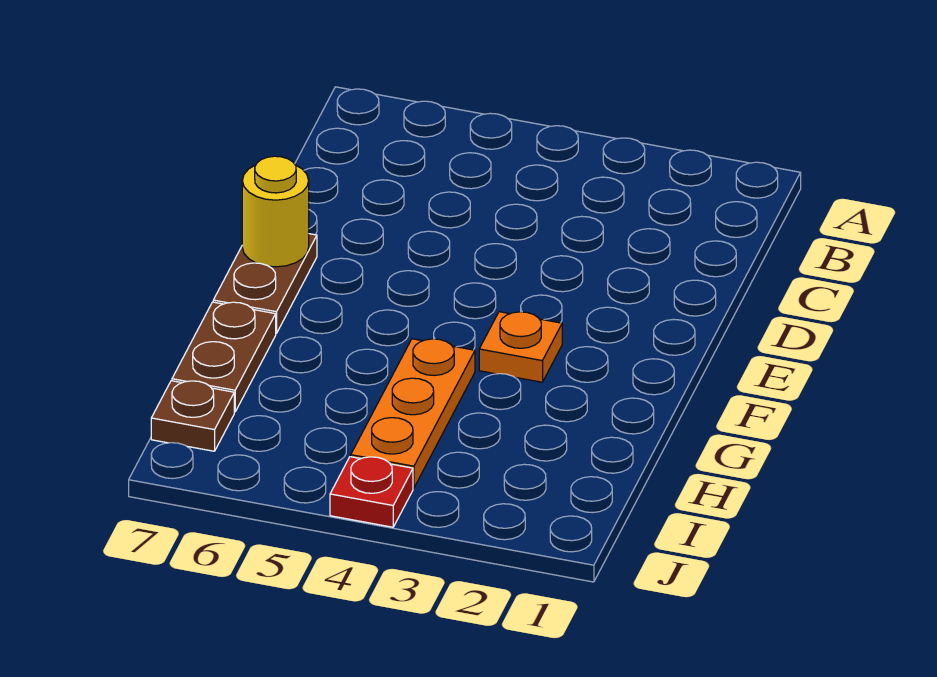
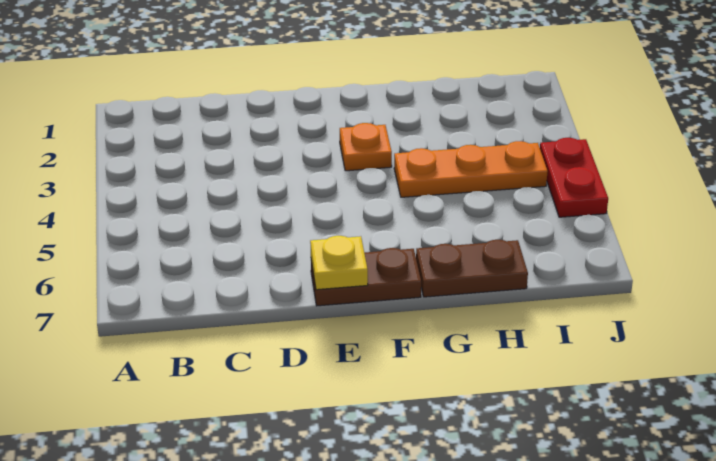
yellow round brick E7 level 2 -> yellow plate E7 level 2
brown plate I7 level 1 -> none
red plate J4 level 1 -> red plate J4:J5 level 1

